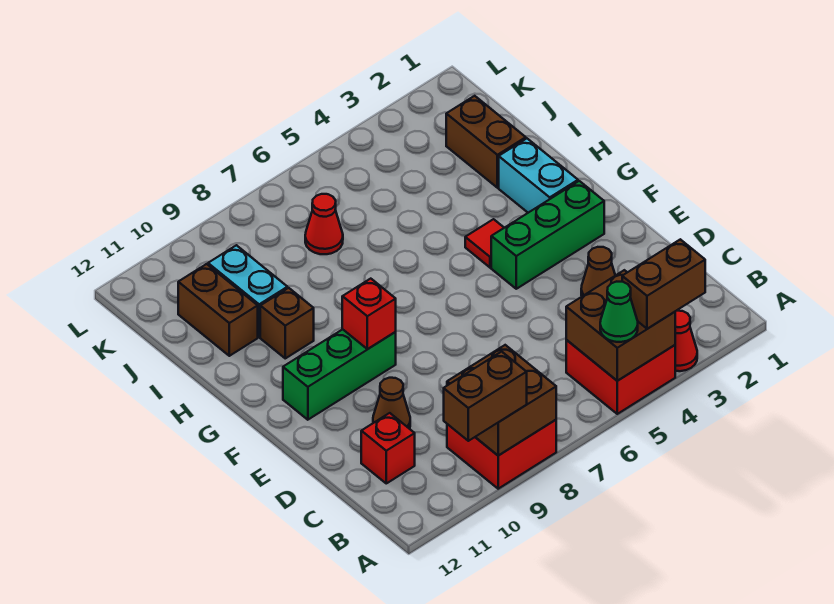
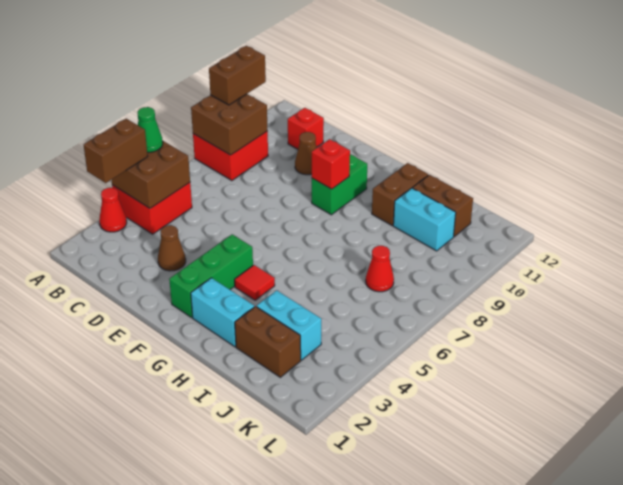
green brick F9:F11 level 1 -> green brick F9:F10 level 1
brown brick H10 level 1 -> brown brick H10:H11 level 1
none -> cyan brick I3:J3 level 1

